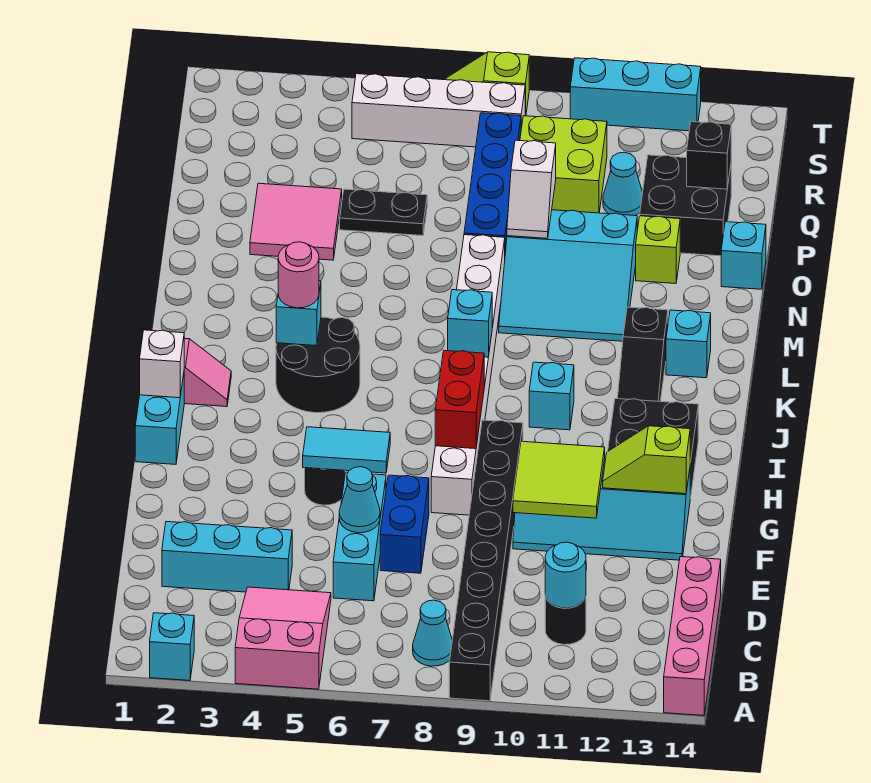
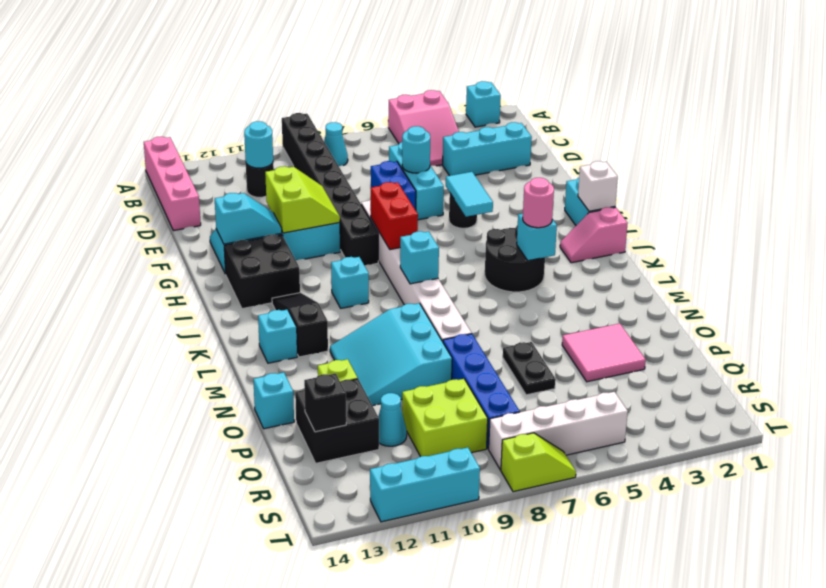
cyan cone E6 level 2 -> cyan round brick E6 level 2
lime tile F10:G11 level 2 -> lime slope F10:G11 level 2 top 11
cyan tile G5:G6 level 2 -> cyan tile G5:H5 level 2
lime slope G12:G13 level 2 top 13 -> cyan slope G12:G13 level 2 top 13
cyan slope M9:O11 level 1 top O -> cyan slope M9:O11 level 1 top 9
white slope O9:P9 level 2 top P -> none
black plate P5:P6 level 1 -> black plate O6:P6 level 1

